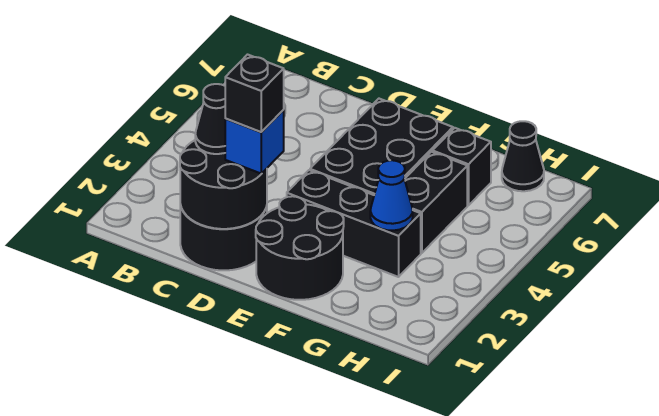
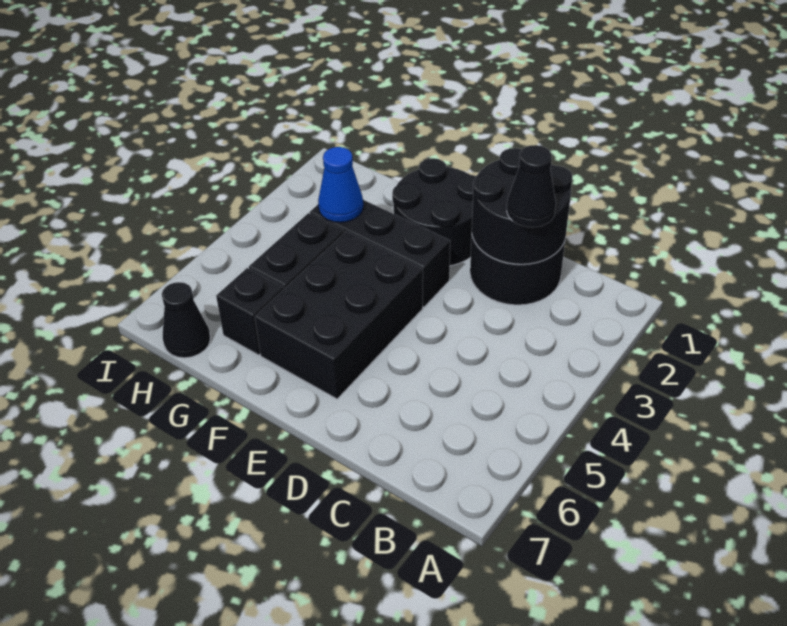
blue brick D2 level 3 -> none
black brick D2 level 4 -> none

